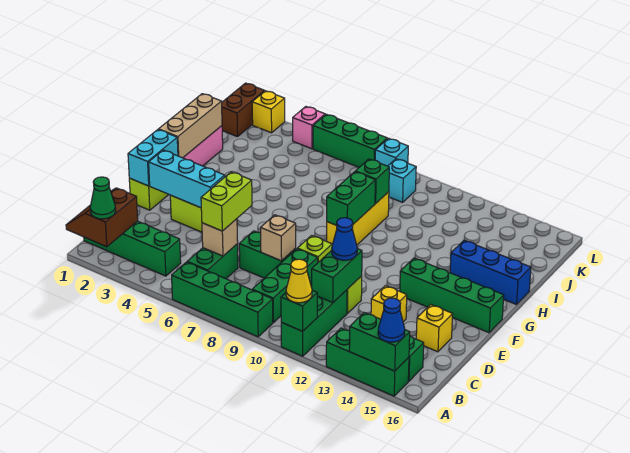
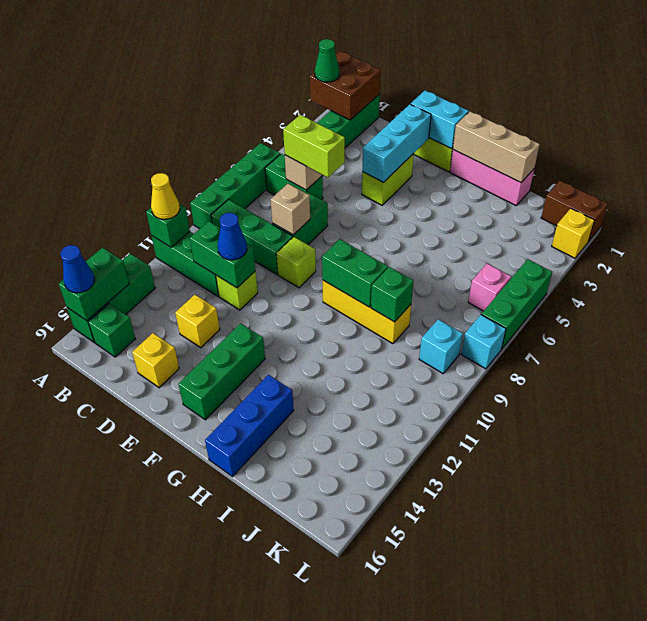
brown slope A1:B2 level 2 top 2 -> brown brick A1:B2 level 2
green brick F13:F16 level 1 -> green brick F13:F15 level 1
pink brick L4 level 1 -> pink brick K6 level 1

